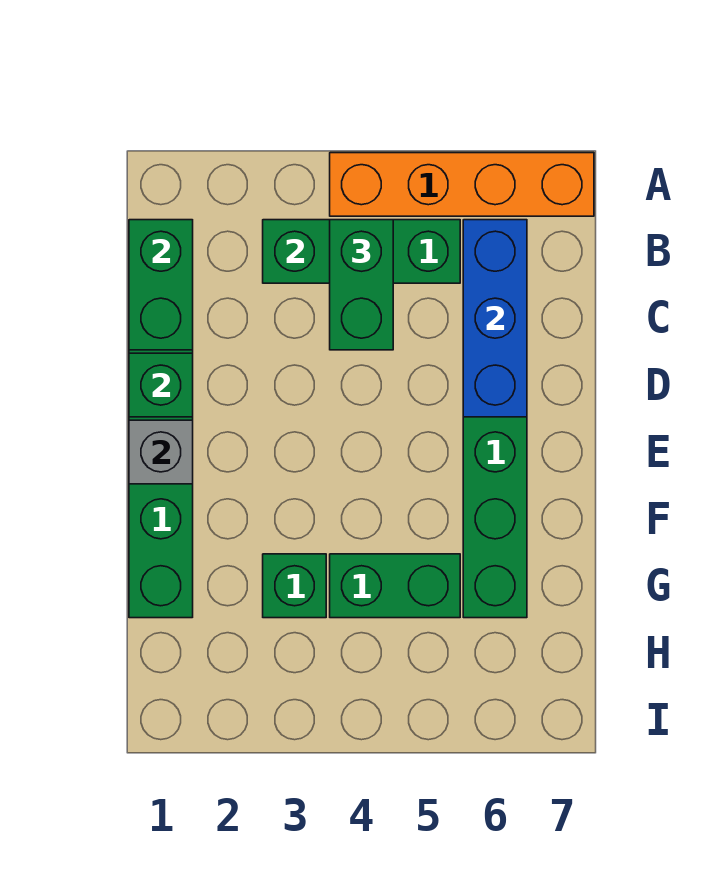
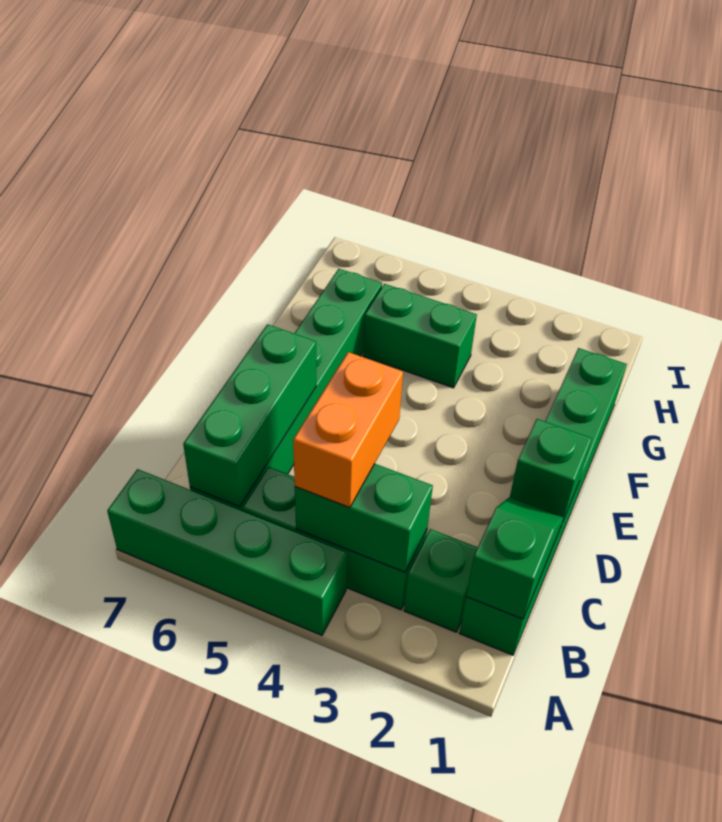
orange brick A4:A7 level 1 -> green brick A4:A7 level 1
green brick B1:C1 level 2 -> green slope B1:C1 level 2 top B
green brick B4:C4 level 3 -> orange brick B4:C4 level 3
blue brick B6:D6 level 2 -> green brick B6:D6 level 2
grey brick E1 level 2 -> none
green brick G3 level 1 -> green brick B2 level 1

